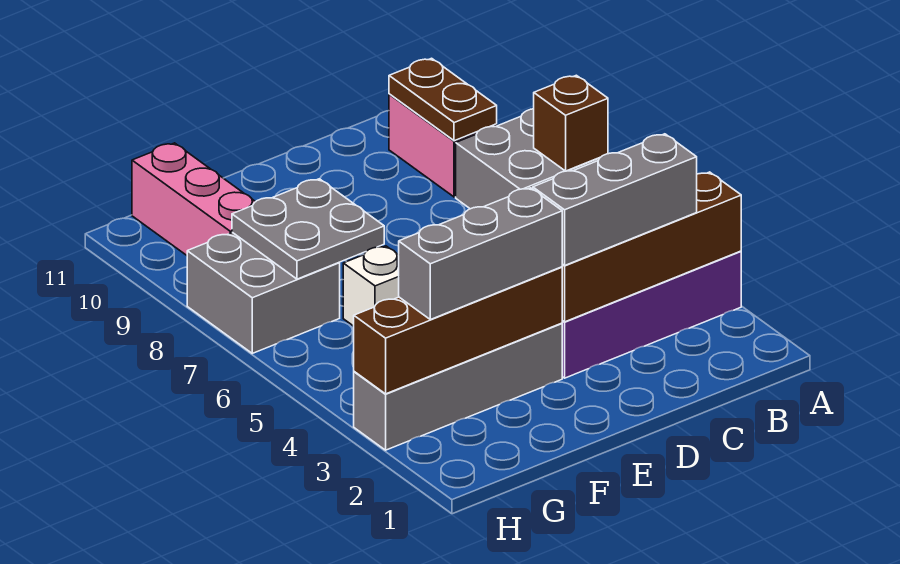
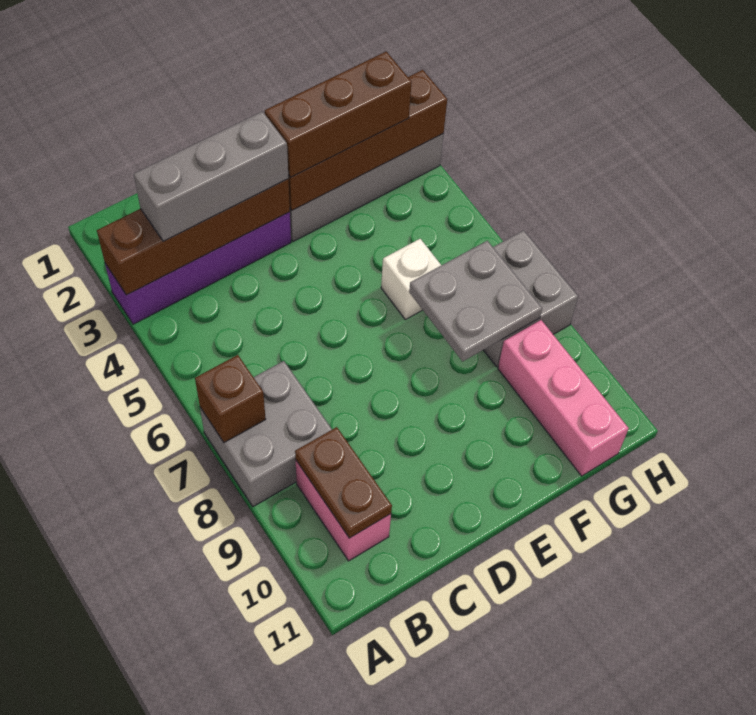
grey brick E3:G3 level 3 -> brown brick E3:G3 level 3

